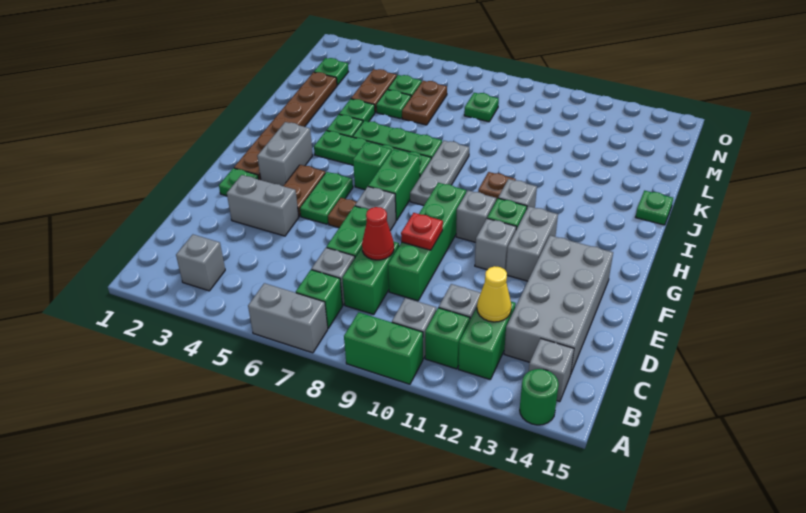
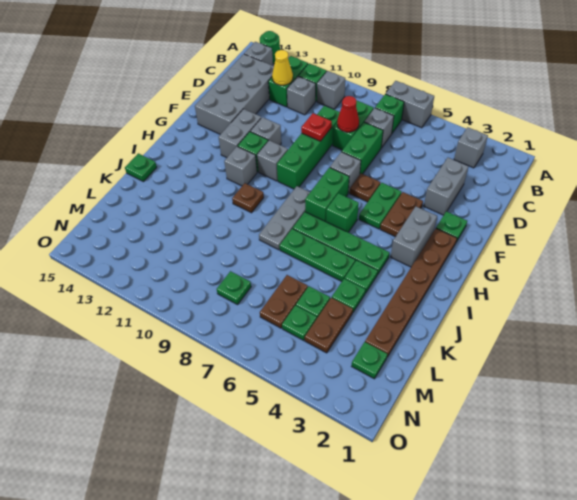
green brick A9:A10 level 1 -> none
grey brick E3:E4 level 1 -> grey brick D3:E3 level 1

